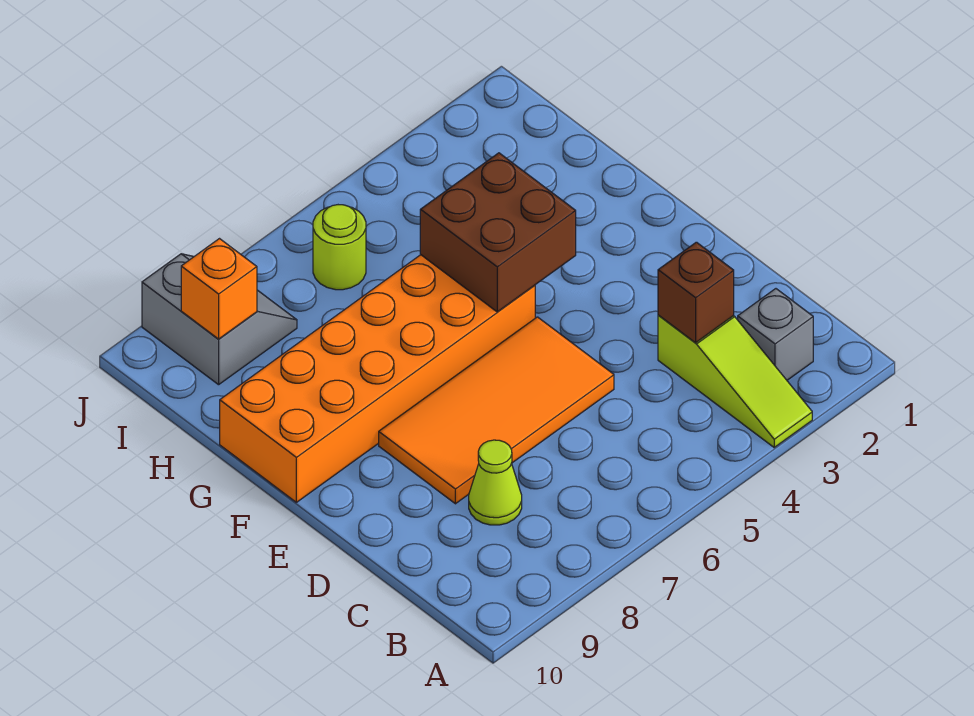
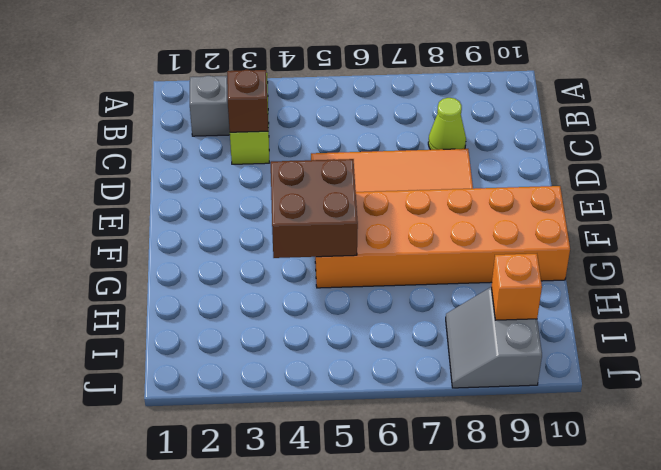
lime round brick I6 level 1 -> none

